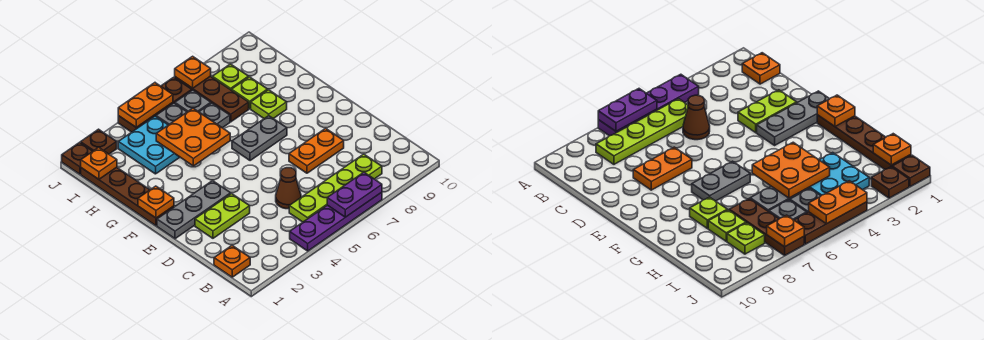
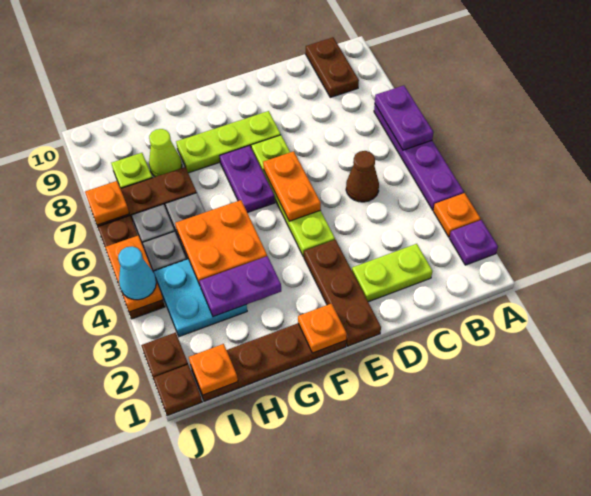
none -> purple plate A2 level 1
orange plate B1 level 1 -> orange plate A3 level 1
lime plate B5:B8 level 1 -> lime plate E4:E7 level 1
none -> brown plate B9:B10 level 1
lime plate D2:D3 level 1 -> lime plate C2:D2 level 1
orange plate D7:D8 level 1 -> orange plate E5:E6 level 2
grey plate E1:E3 level 1 -> brown plate E1:E3 level 1
grey plate F6:F7 level 1 -> purple plate F6:F7 level 1
none -> purple plate G3:H3 level 2
lime plate G8 level 1 -> lime plate E8:G8 level 1
lime plate H8 level 1 -> lime cone H8 level 1
none -> cyan cone J4 level 3

